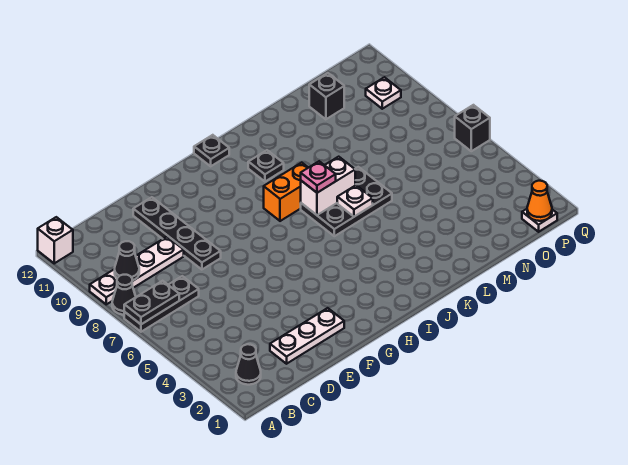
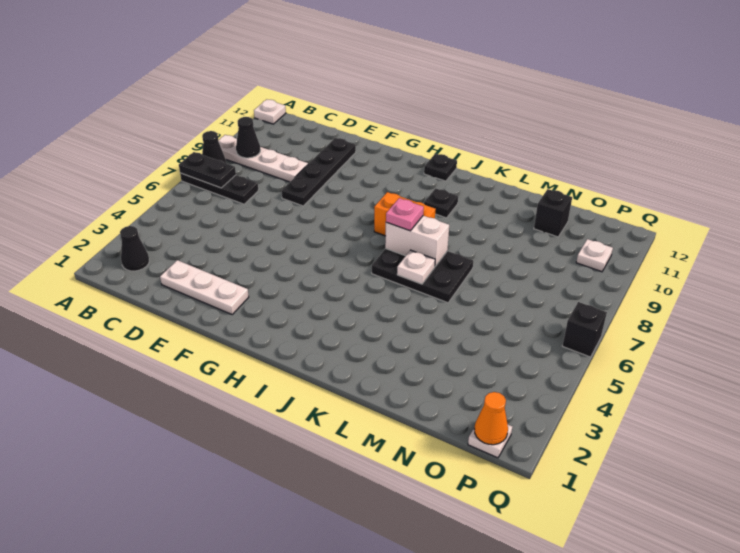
white brick A12 level 1 -> white plate A12 level 1

